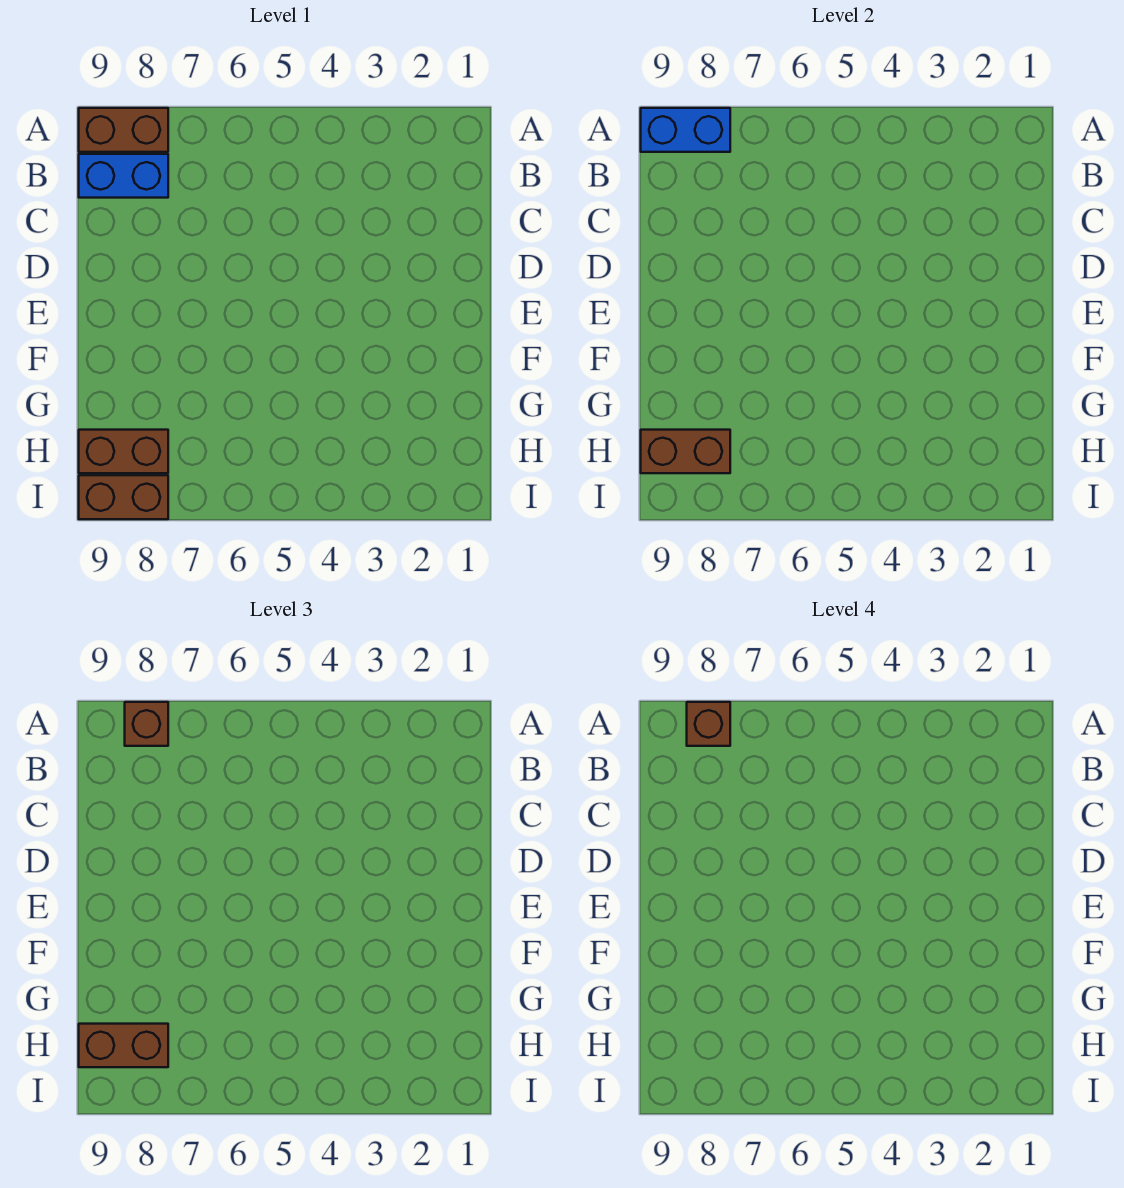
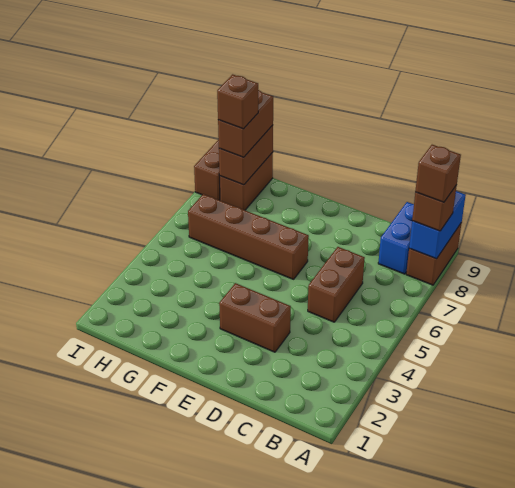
none -> brown brick C5:C6 level 1
none -> brown brick D3:E3 level 1
none -> brown brick E6:H6 level 1
none -> brown brick H8 level 4

